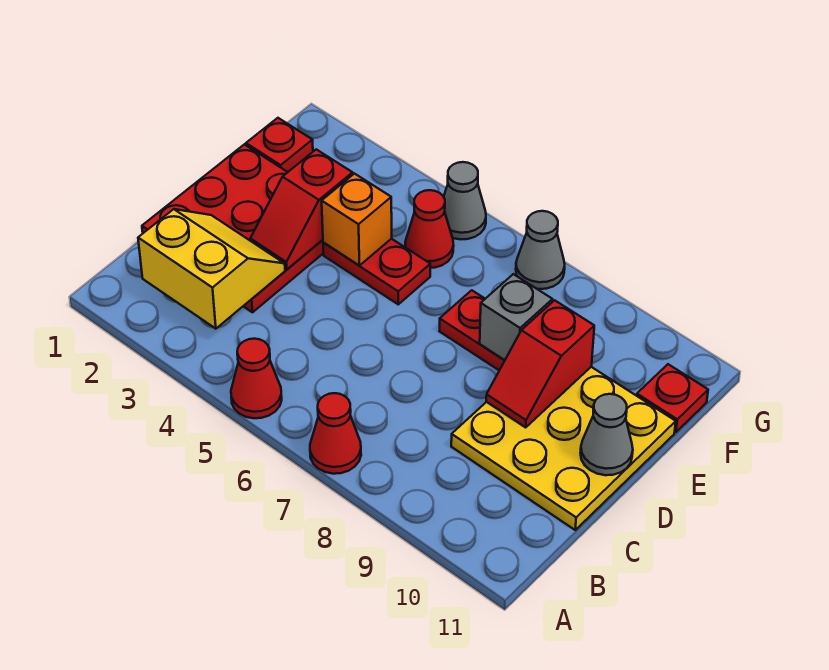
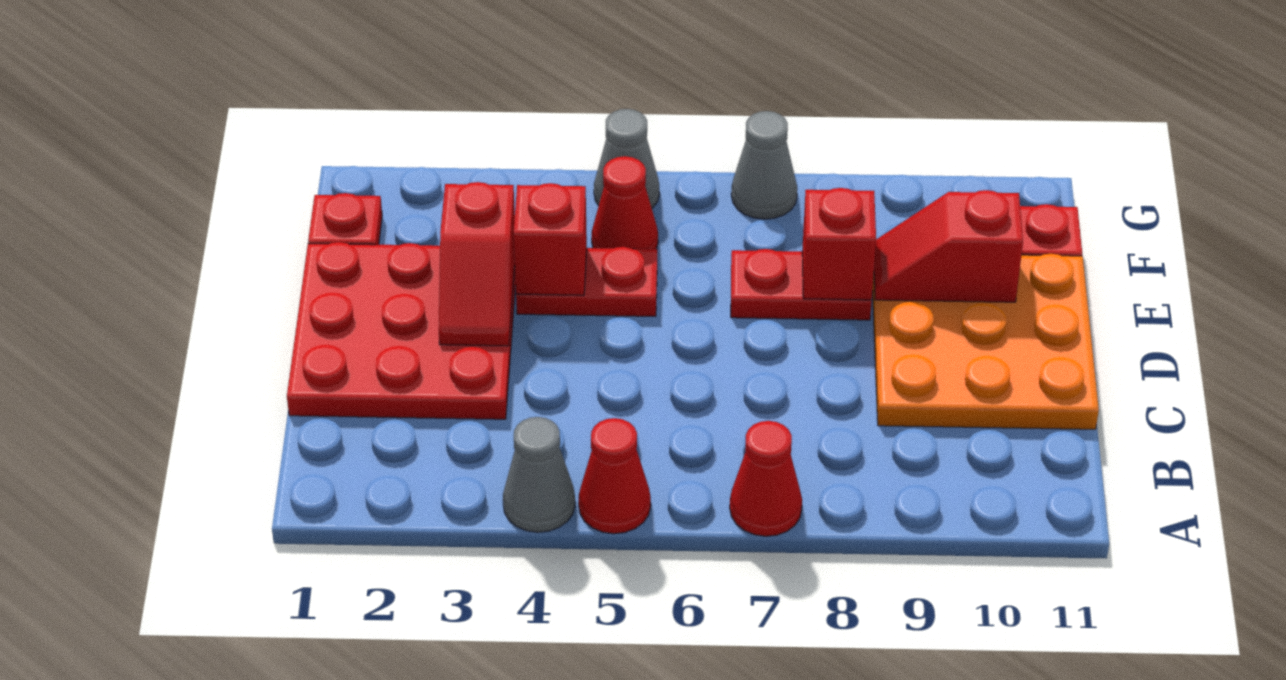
yellow slope B2:C3 level 2 top B -> none
yellow plate C9:E11 level 1 -> orange plate C9:E11 level 1
red slope D9:E9 level 2 top E -> red slope E9:E10 level 2 top 10
grey cone D11 level 2 -> grey cone A4 level 1
orange brick E4 level 2 -> red brick E4 level 2
grey brick E8 level 2 -> red brick E8 level 2

